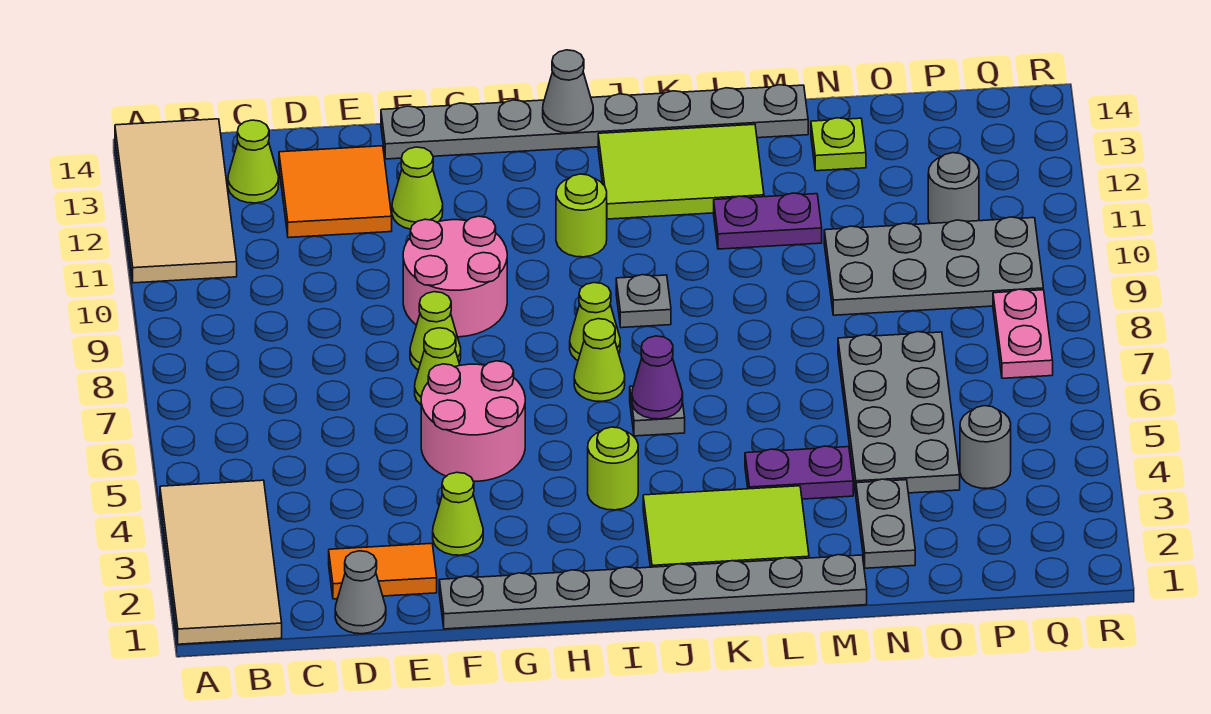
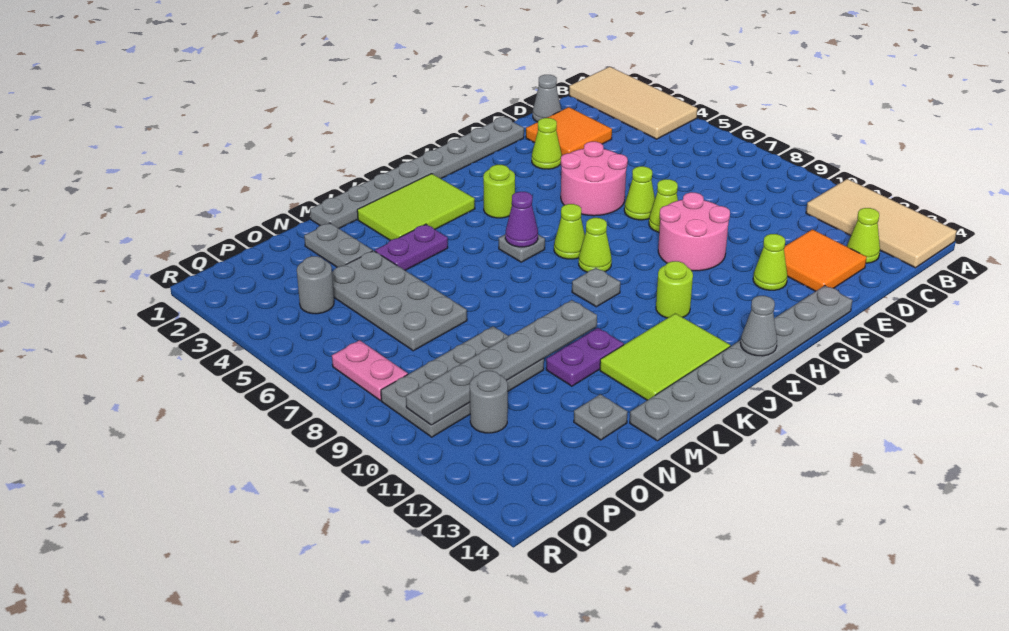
orange tile D2:E2 level 1 -> orange tile D2:E3 level 1
none -> grey plate L10:Q10 level 2
lime plate N13 level 1 -> grey plate N13 level 1

